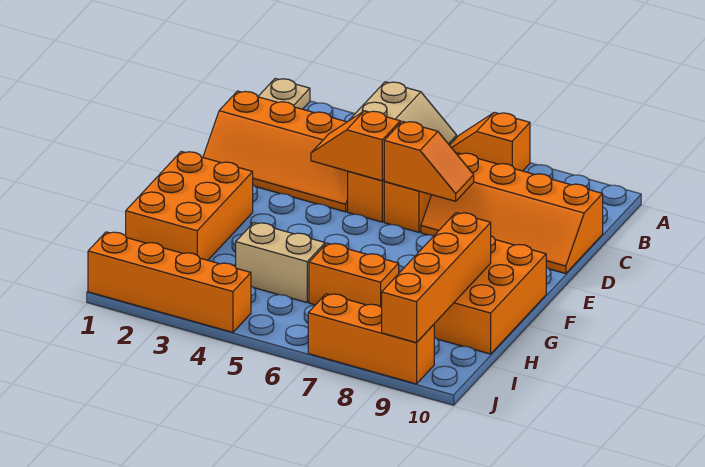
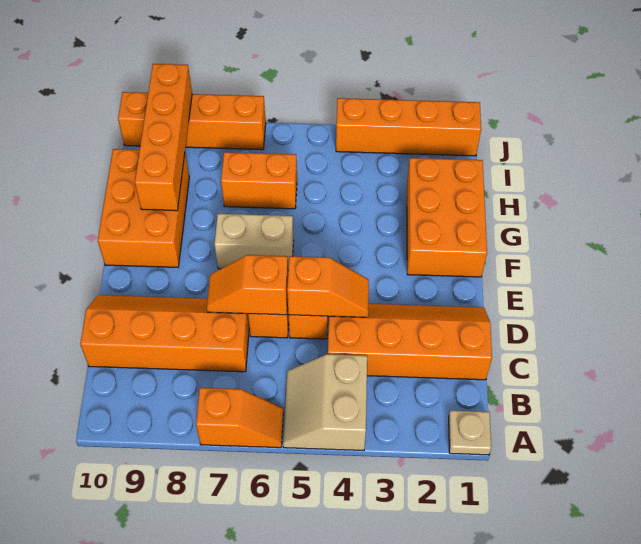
tan brick H4:H5 level 1 -> tan brick F6:F7 level 1
orange brick J7:J9 level 1 -> orange brick J7:J10 level 1

